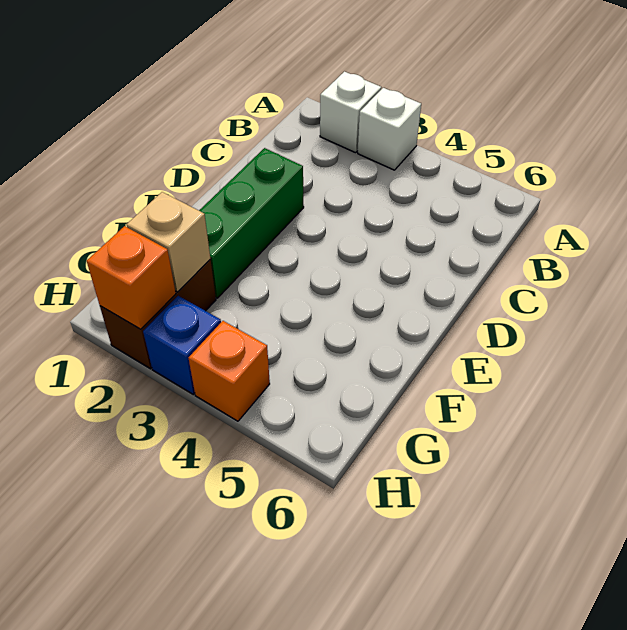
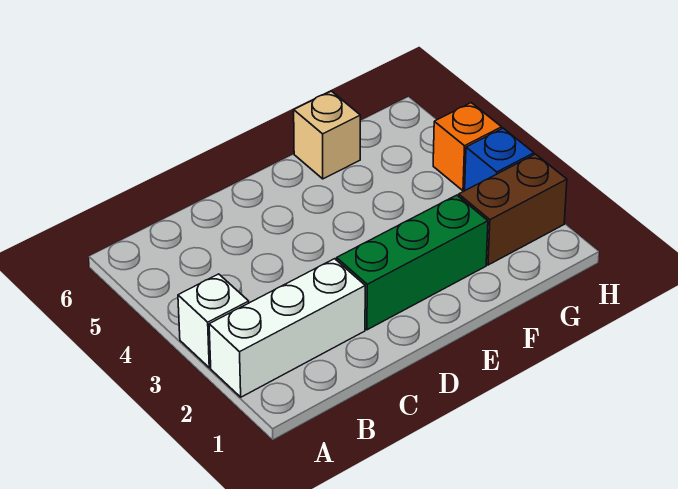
white brick A2 level 1 -> white brick A2:C2 level 1
tan brick G2 level 2 -> tan brick F6 level 1
orange brick H2 level 2 -> none

